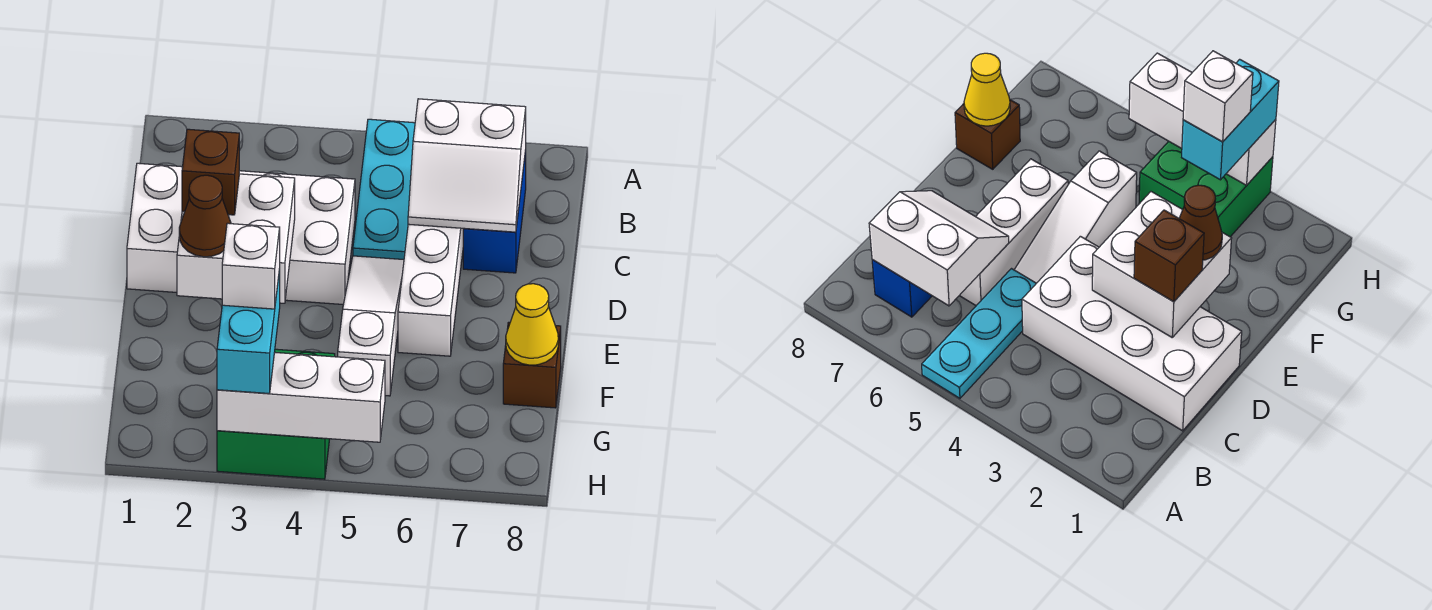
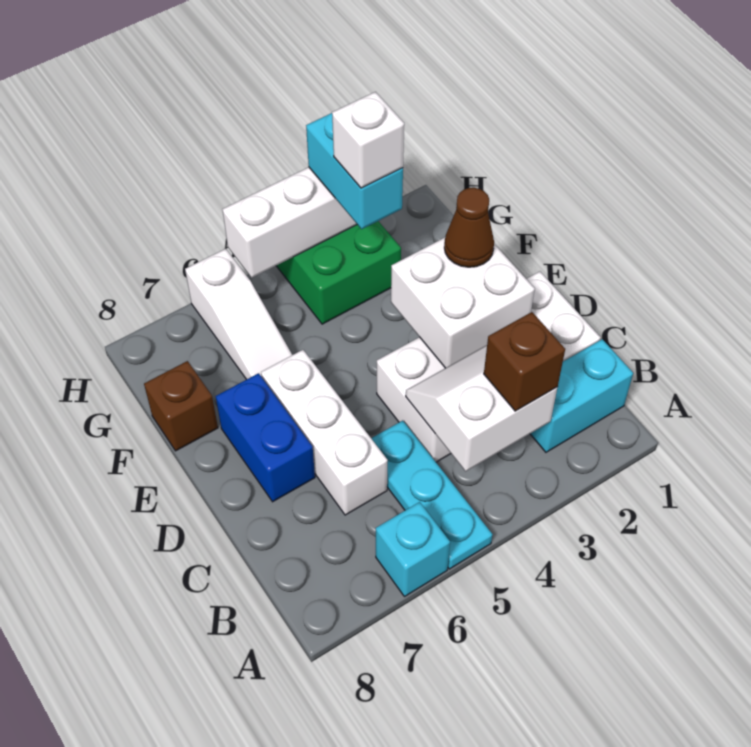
none -> cyan brick A6 level 1
none -> cyan brick B1:B2 level 1
white slope B6:C7 level 2 top B -> white slope B3:C4 level 2 top B
blue brick B7:C7 level 1 -> blue brick D7:E7 level 1
brown brick D2 level 3 -> brown brick B3 level 3
white slope D5:F5 level 1 top F -> white slope F6:H6 level 1 top H
yellow cone F8 level 2 -> none

